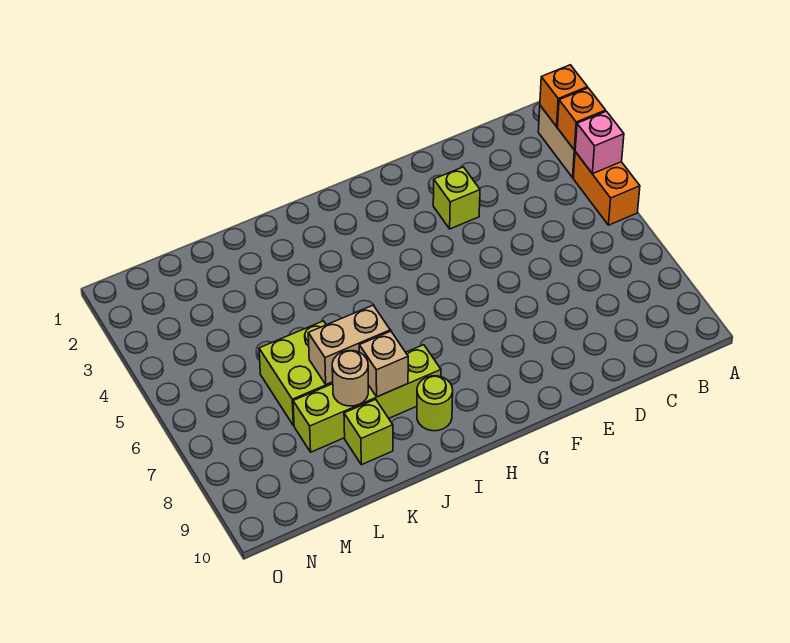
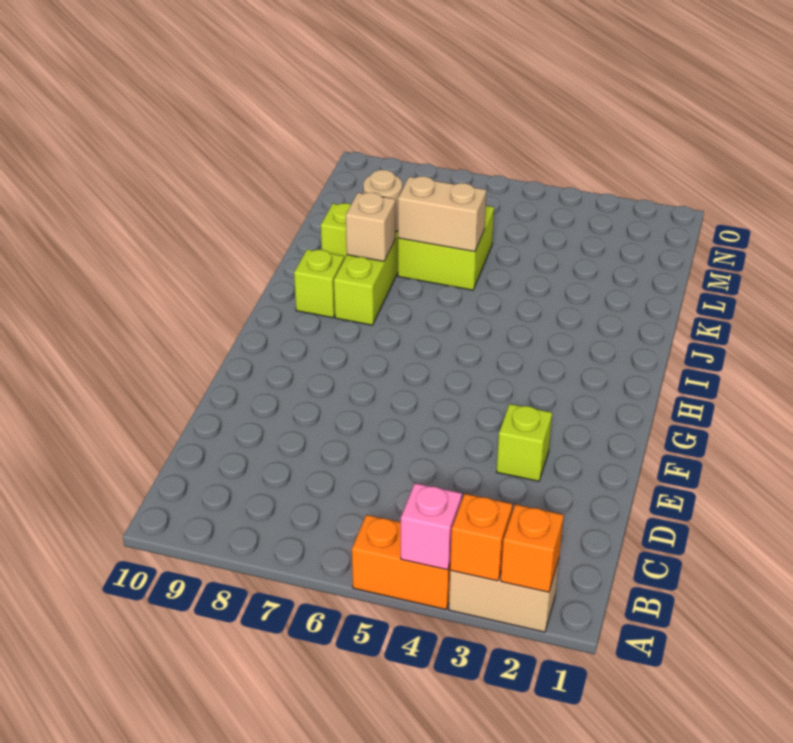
lime round brick I9 level 1 -> lime brick I9 level 1
tan brick J7:K7 level 2 -> tan brick K6:K7 level 2

